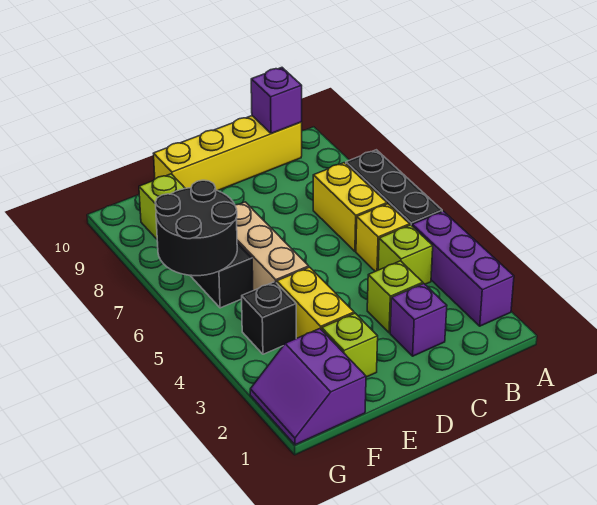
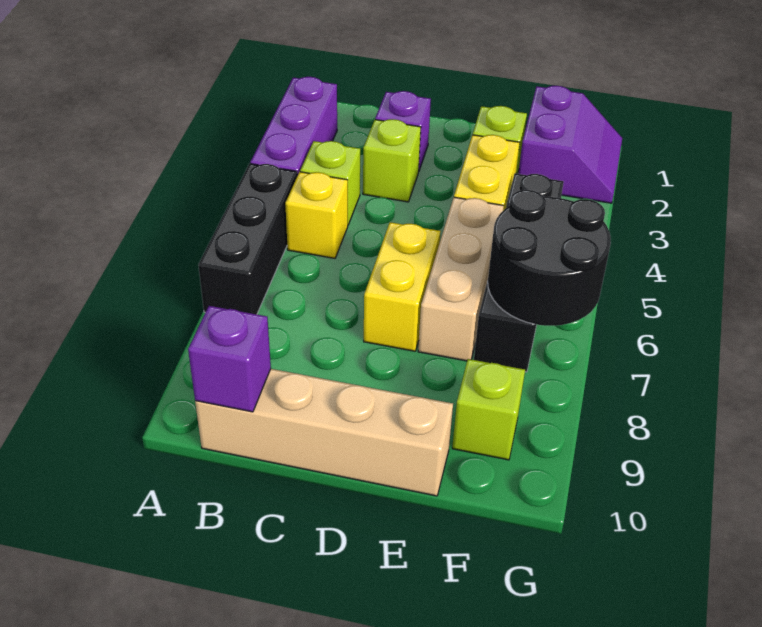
yellow brick B6:B7 level 1 -> yellow brick D6:D7 level 1
yellow brick B10:E10 level 1 -> tan brick B10:E10 level 1

